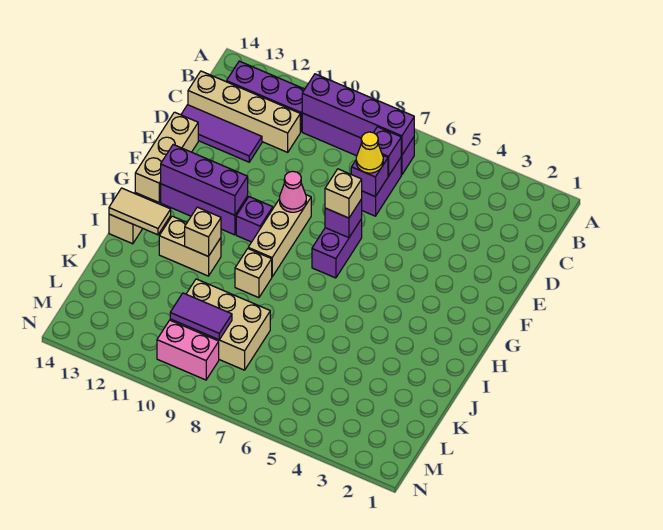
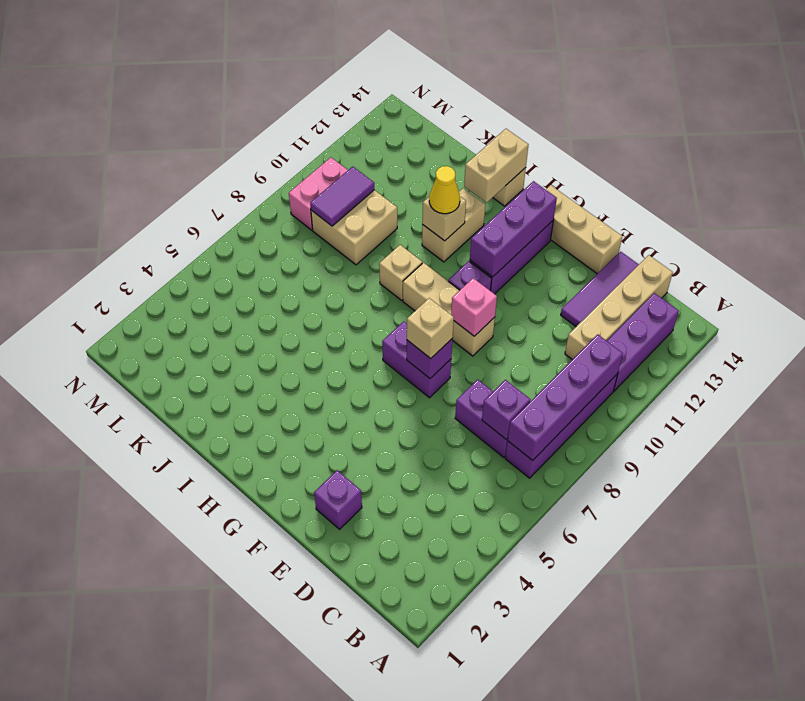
purple brick D7 level 2 -> purple brick E2 level 1
yellow cone D7 level 3 -> yellow cone I11 level 3
pink cone F9 level 2 -> pink brick F9 level 2
tan tile I13:I14 level 2 -> tan brick I13:I14 level 2
tan brick K8:L10 level 1 -> tan brick K9:L10 level 1

